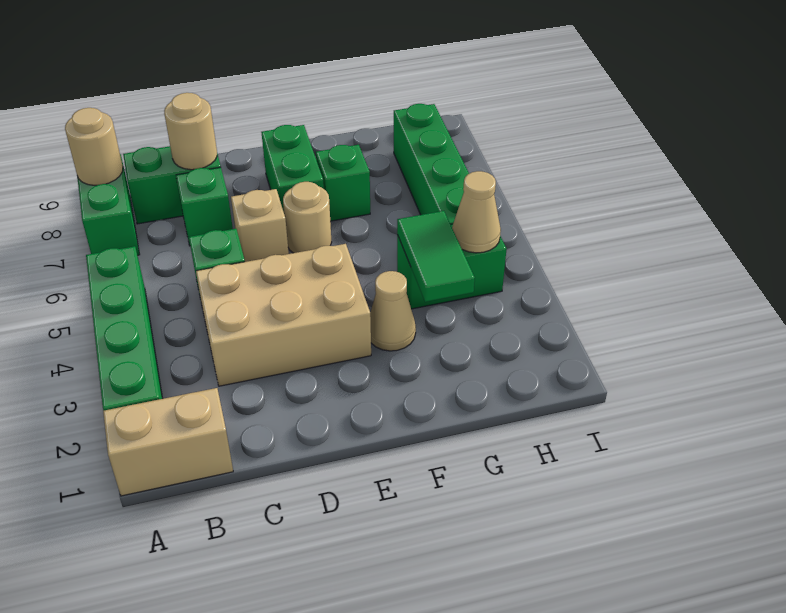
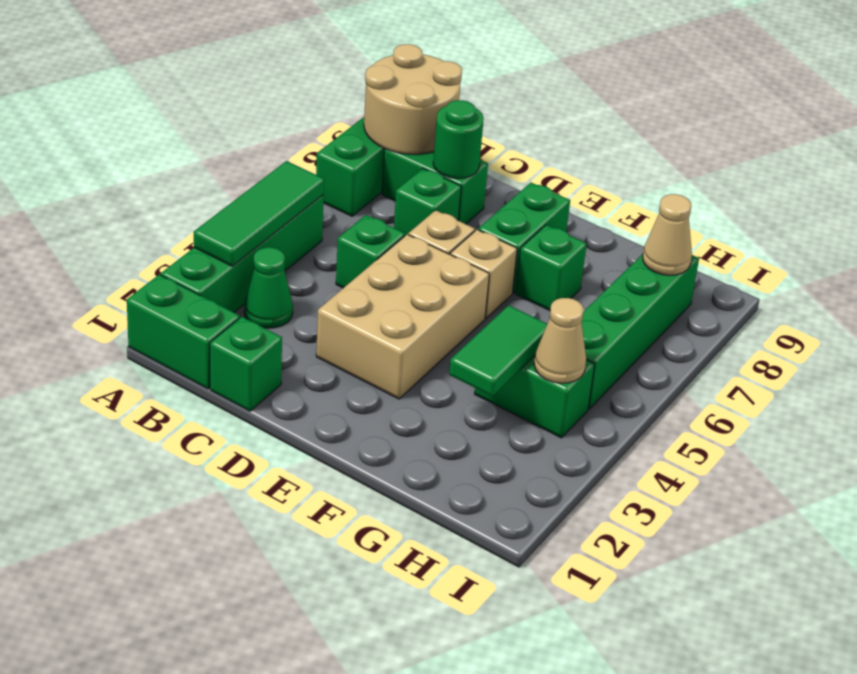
tan brick A1:B1 level 1 -> green brick A1:B1 level 1
none -> green tile A3:A5 level 2
tan round brick A8 level 2 -> tan round brick A8:B9 level 2
none -> green cone B3 level 1
none -> green brick C1 level 1
tan brick C3:E4 level 1 -> tan brick D3:E5 level 1
tan round brick C8 level 2 -> green round brick C8 level 2
tan round brick E6 level 1 -> tan brick E6 level 1
tan cone F3 level 1 -> tan cone H8 level 2

